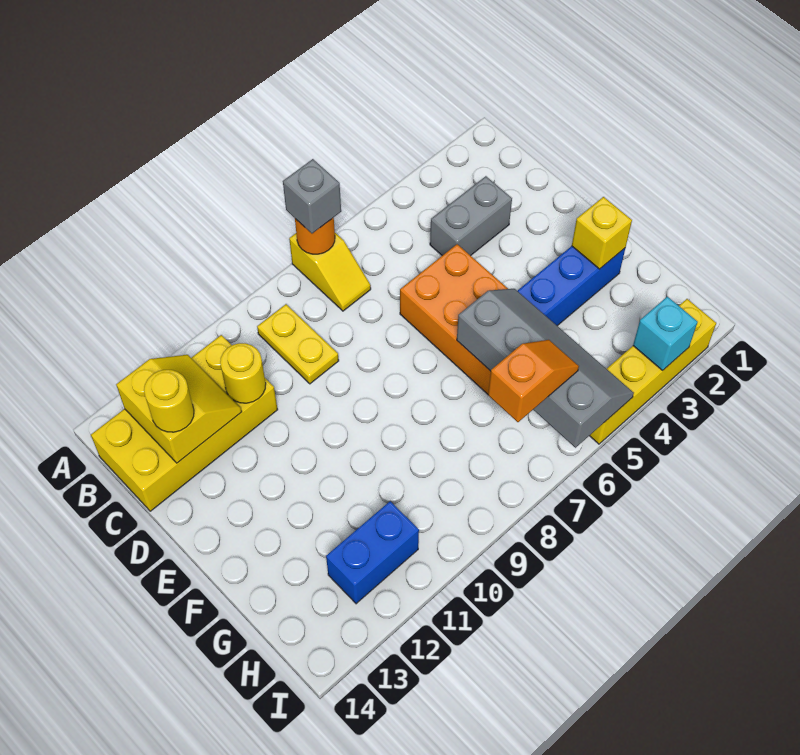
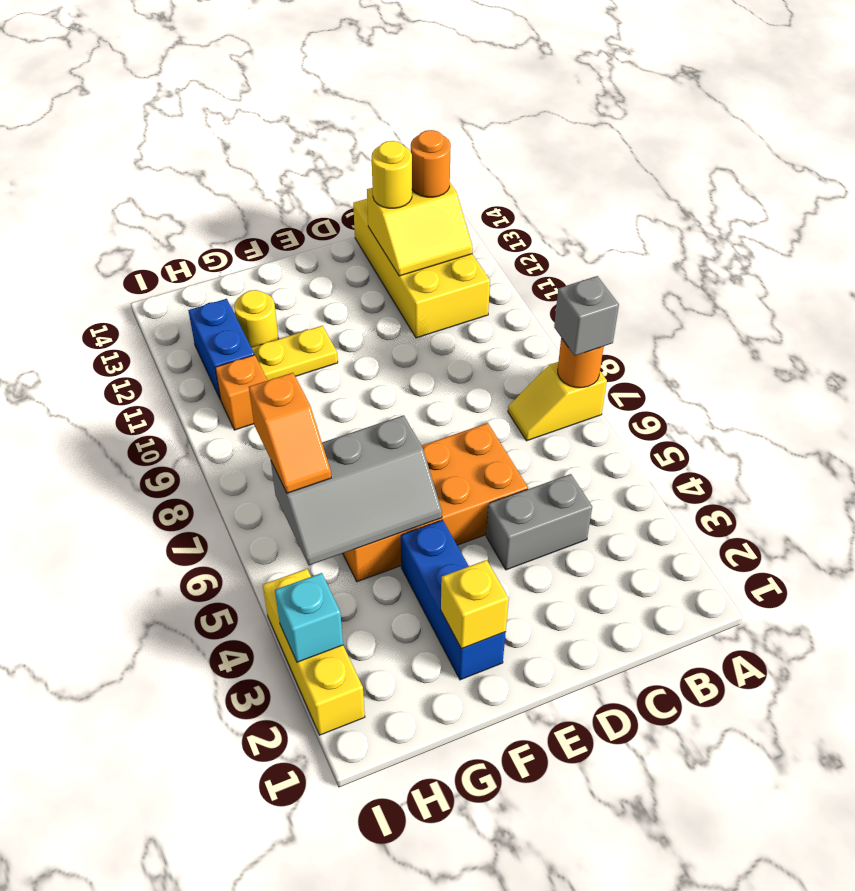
yellow plate B9:C9 level 1 -> yellow plate F11:G11 level 1
none -> orange round brick B13 level 3
grey brick C3:C4 level 1 -> grey brick C4:D4 level 1
yellow round brick C11 level 2 -> yellow round brick G12 level 1
grey slope F5:I6 level 2 top 6 -> grey slope F5:H6 level 2 top 6
none -> orange brick H10 level 1
yellow brick I2:I5 level 1 -> yellow brick I2:I4 level 1

